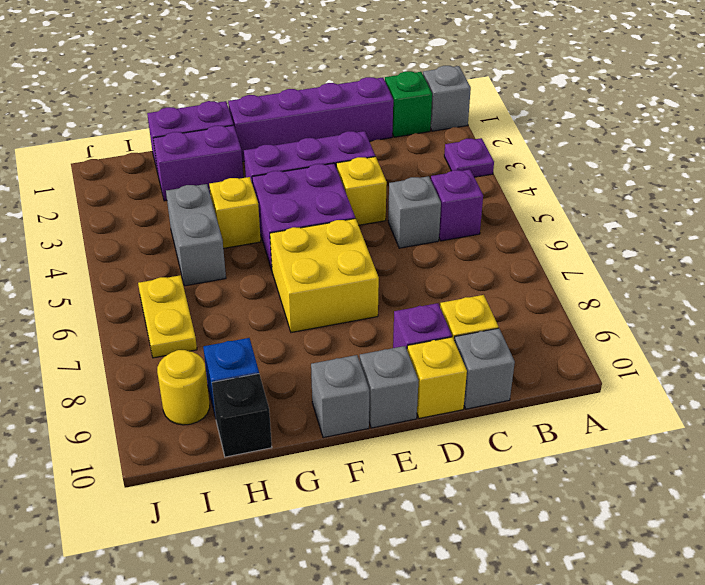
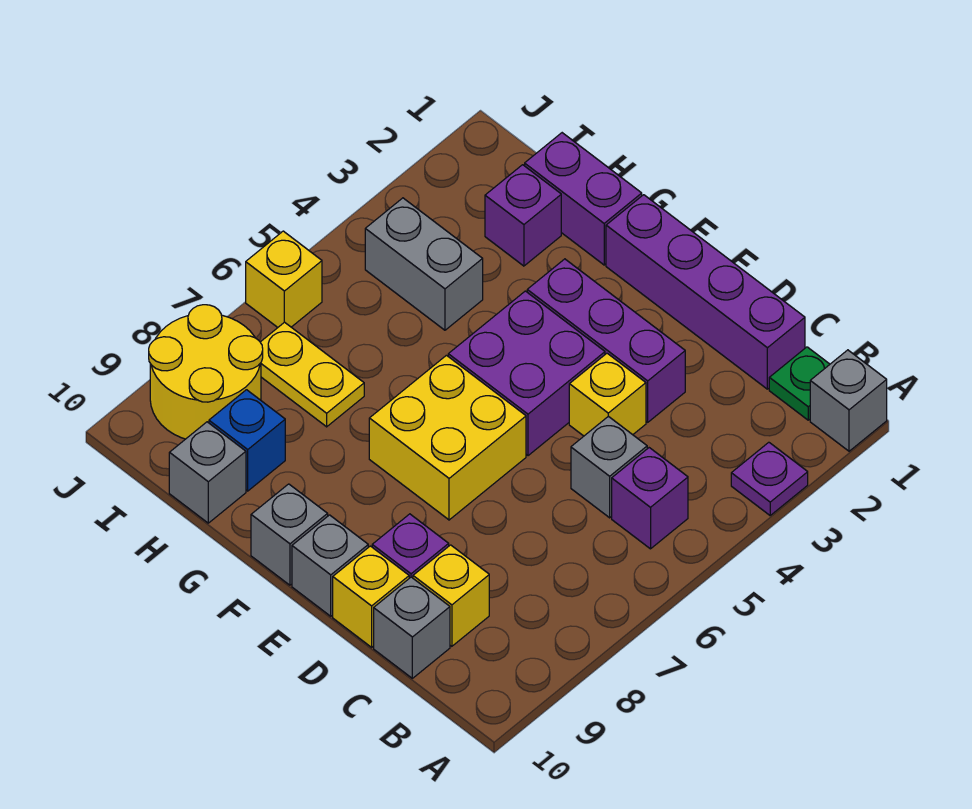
green brick B1 level 1 -> green plate B1 level 1
purple brick G2:H2 level 1 -> purple brick H2 level 1
yellow brick G4 level 1 -> yellow brick J6 level 1
grey brick H4:H5 level 1 -> grey brick H4:I4 level 1
black brick H10 level 1 -> grey brick H10 level 1
yellow plate I6:I7 level 1 -> yellow plate H7:I7 level 1
yellow round brick I9 level 1 -> yellow round brick I8:J9 level 1

